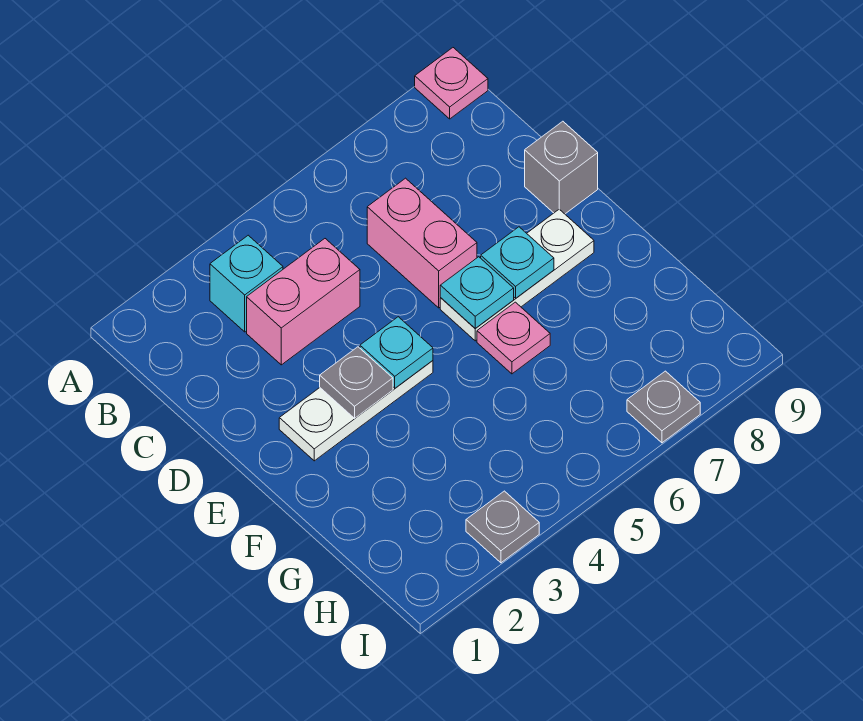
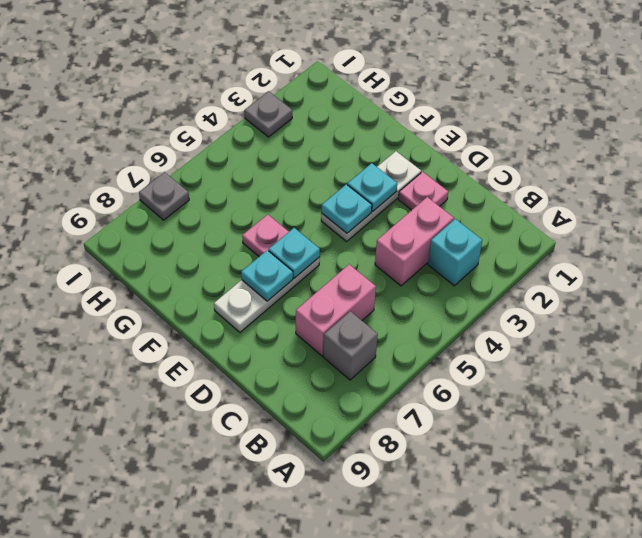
pink plate A9 level 1 -> pink plate D2 level 1
pink brick C6:D6 level 1 -> pink brick C6:C7 level 1
grey brick D9 level 1 -> grey brick B7 level 1
grey plate E3 level 2 -> cyan plate E3 level 2

